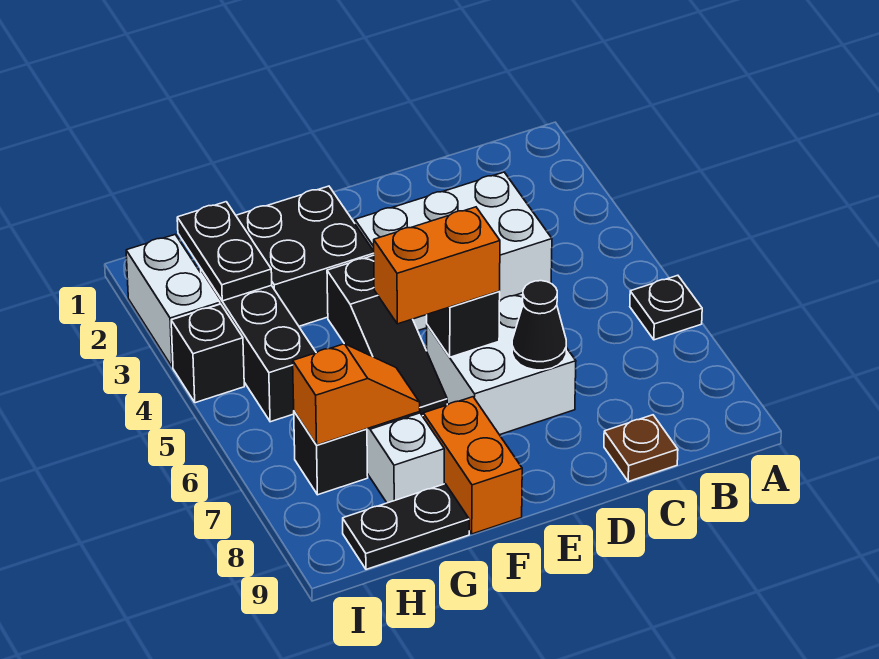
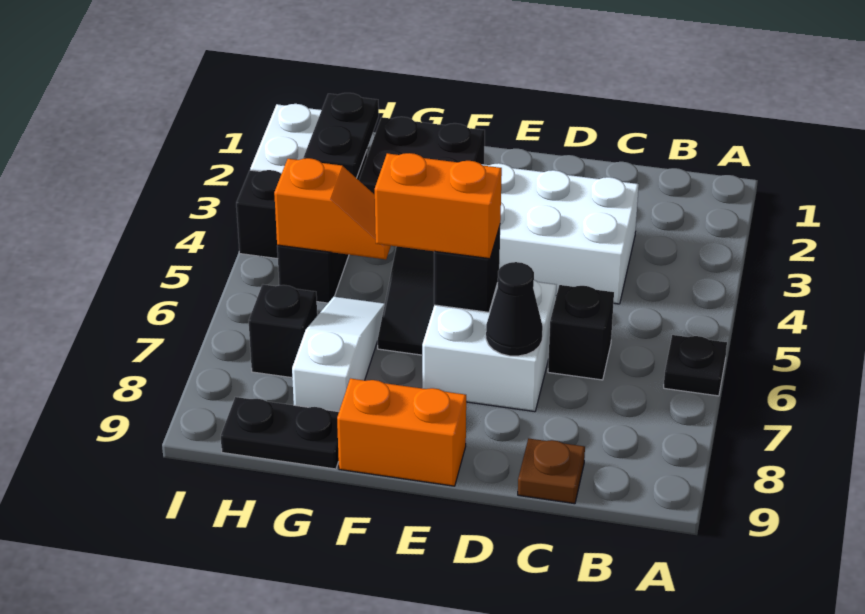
none -> black brick C6 level 1
orange brick F8:F9 level 1 -> orange brick E9:F9 level 1
orange slope G7:H7 level 2 top H -> orange slope G5:H5 level 2 top H

